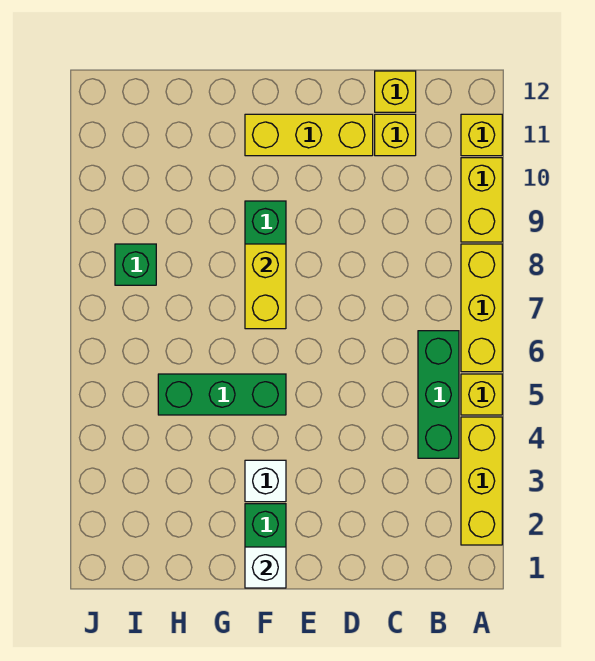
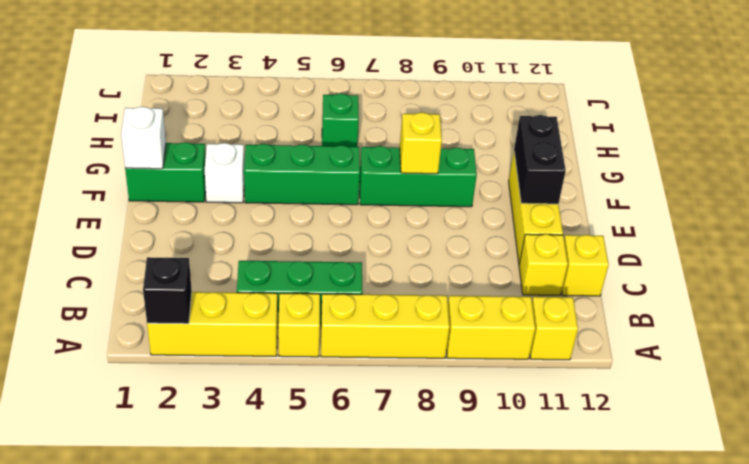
none -> black brick A2 level 2
none -> black brick E11:F11 level 2
green brick F5:H5 level 1 -> green brick F4:F6 level 1
yellow brick F7:F8 level 2 -> yellow brick F8 level 2
green brick I8 level 1 -> green brick H6 level 1

